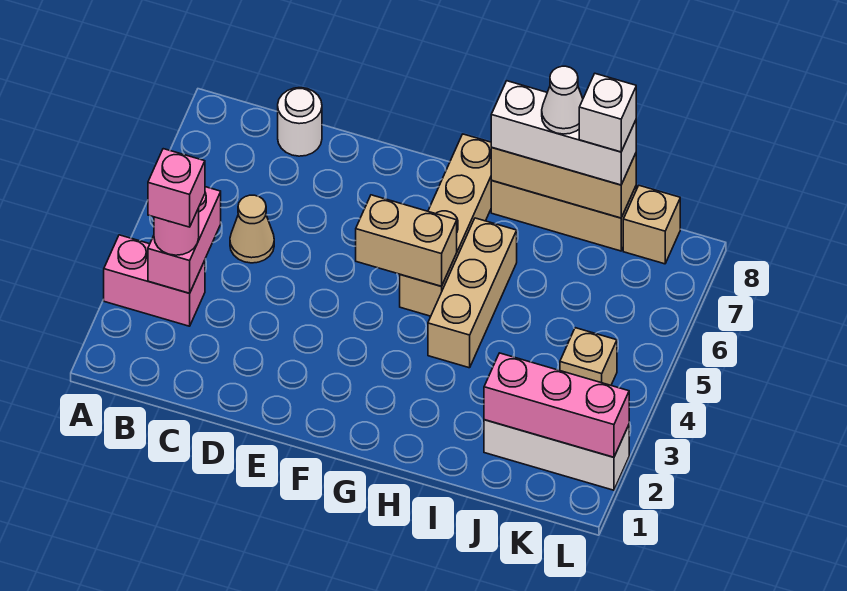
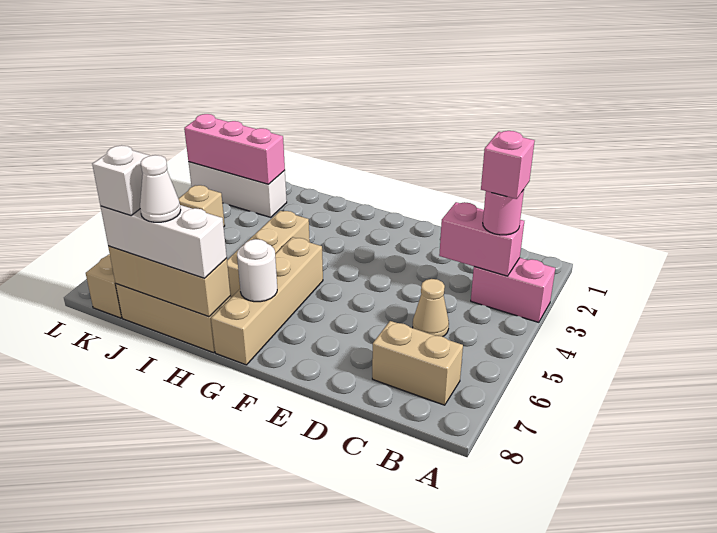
pink brick B3:B4 level 2 -> pink brick B3:C3 level 2
white round brick C8 level 1 -> white round brick G7 level 2
tan brick F5:G5 level 2 -> tan brick B7:C7 level 1

